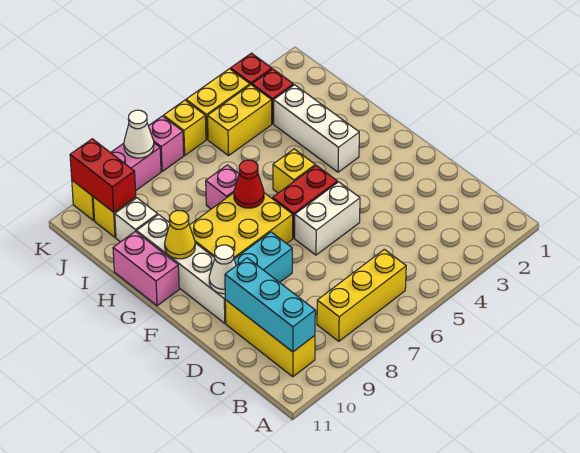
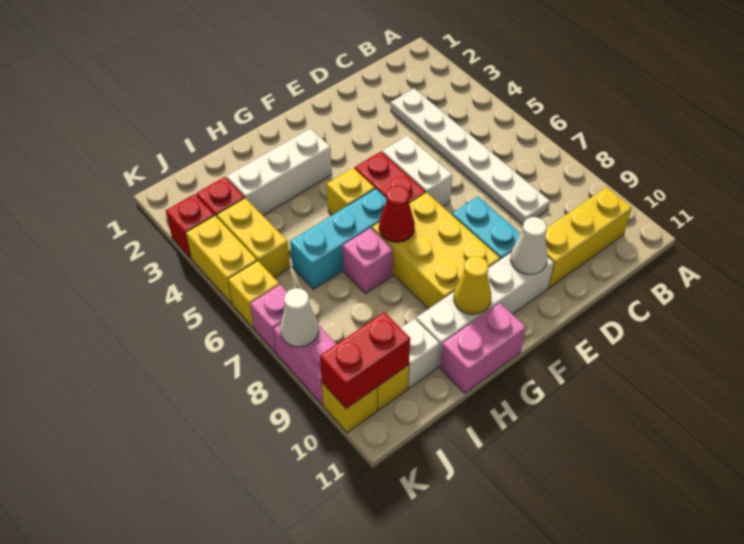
yellow brick B6:B8 level 1 -> none
cyan brick B10:D10 level 2 -> cyan brick G6:I6 level 1
none -> white plate C3:C8 level 1

